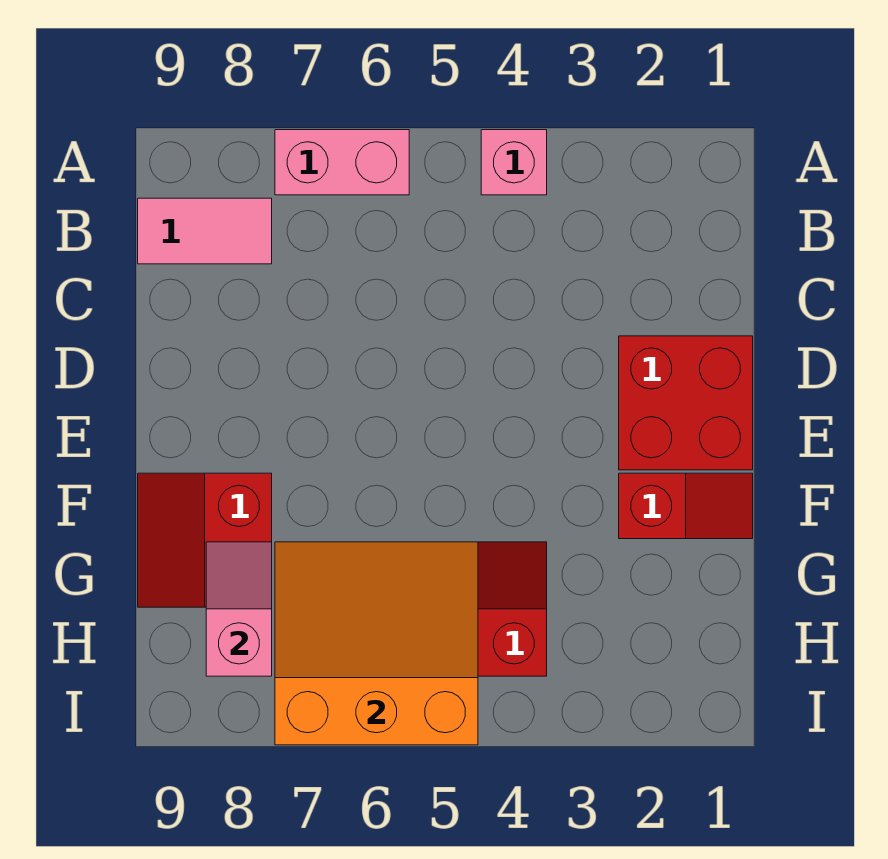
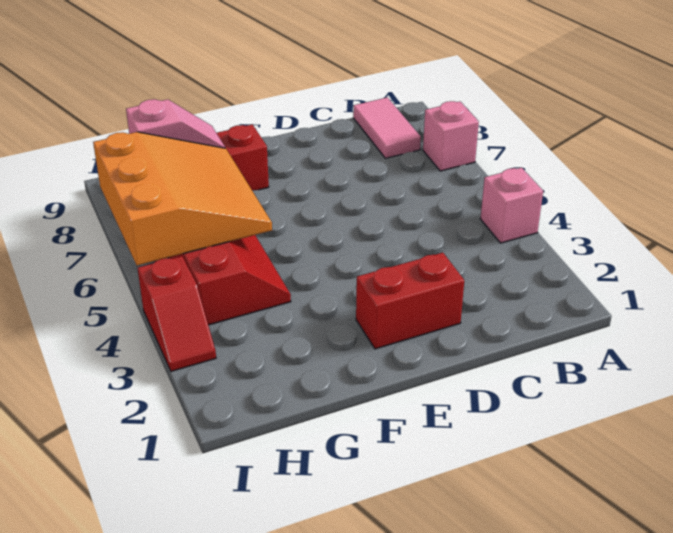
pink brick A6:A7 level 1 -> pink brick A7 level 1
red brick D1:E2 level 1 -> red brick D2:E2 level 1
red slope F1:F2 level 1 top 2 -> red slope I3:I4 level 1 top 4

